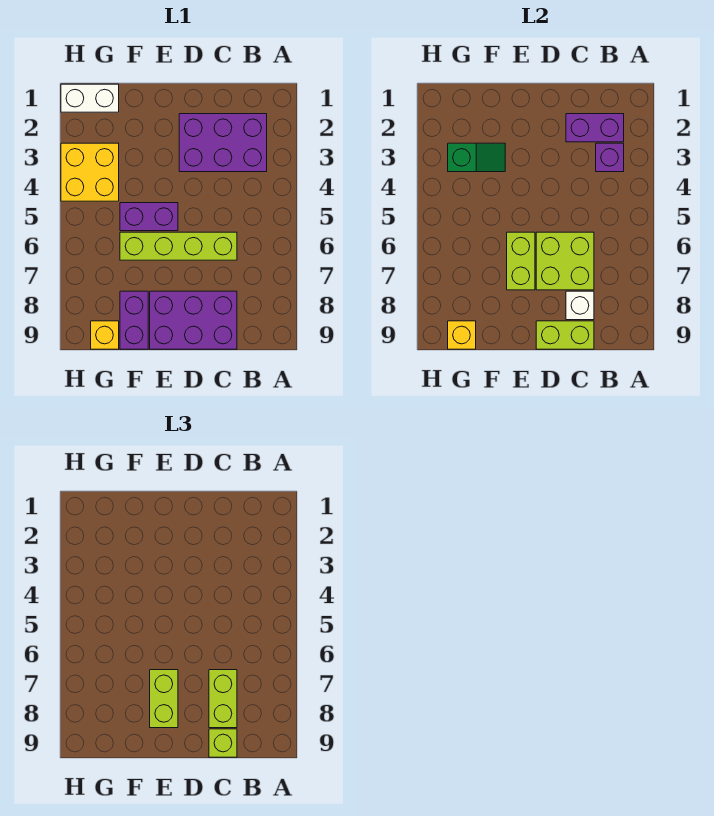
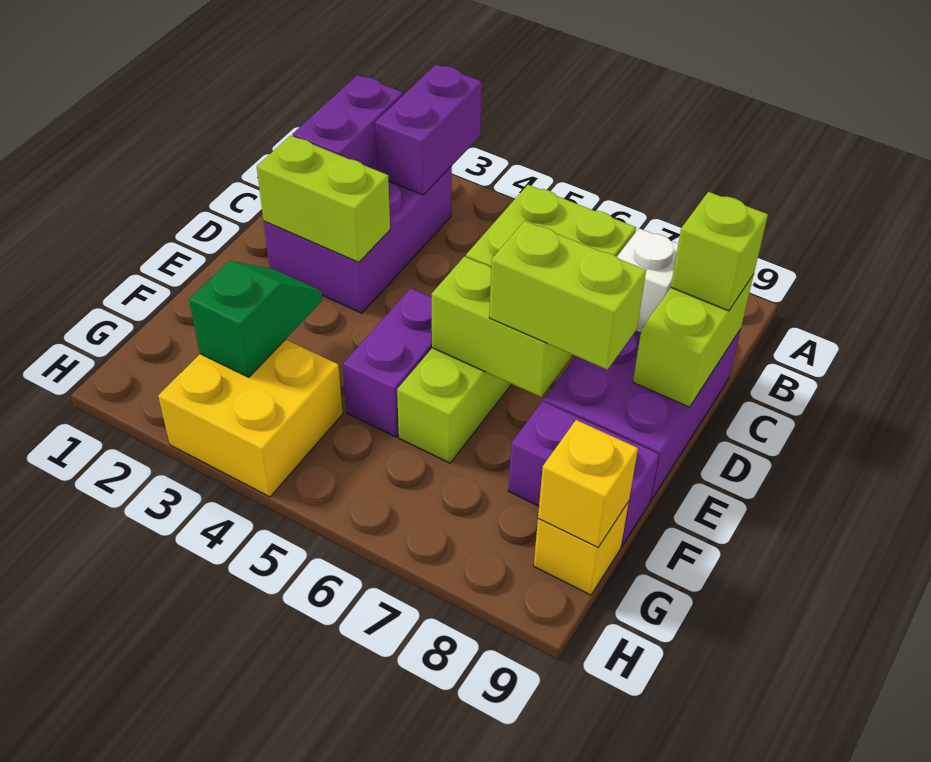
purple brick B3 level 2 -> purple brick A3:B3 level 2
lime brick C7:C8 level 3 -> lime brick D2:D3 level 2
white brick G1:H1 level 1 -> none

